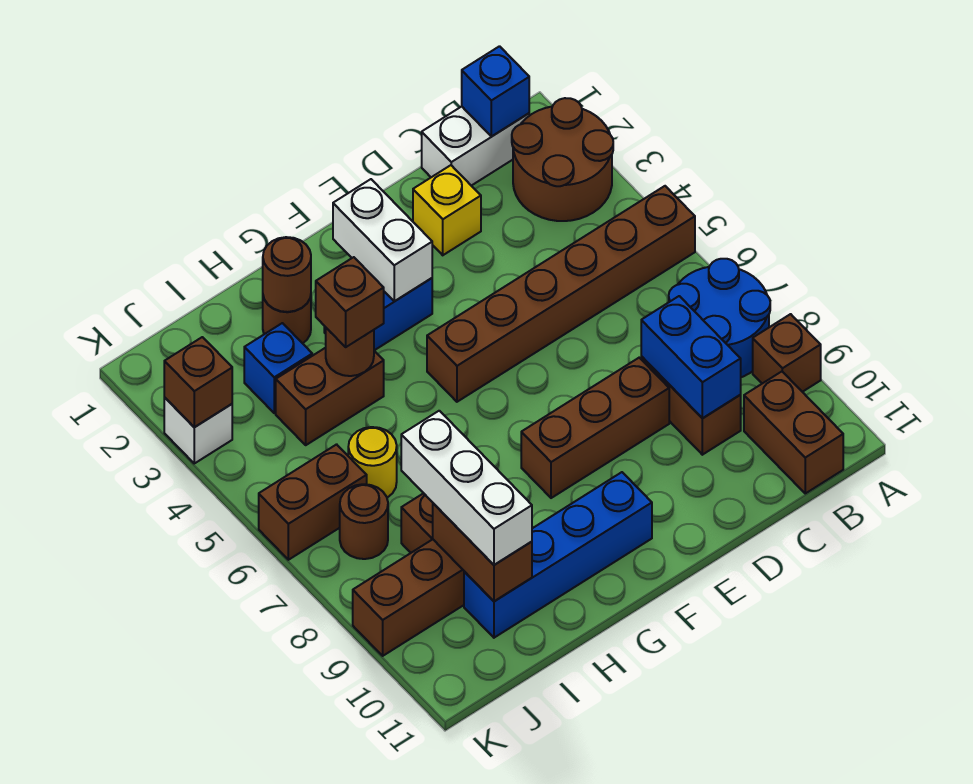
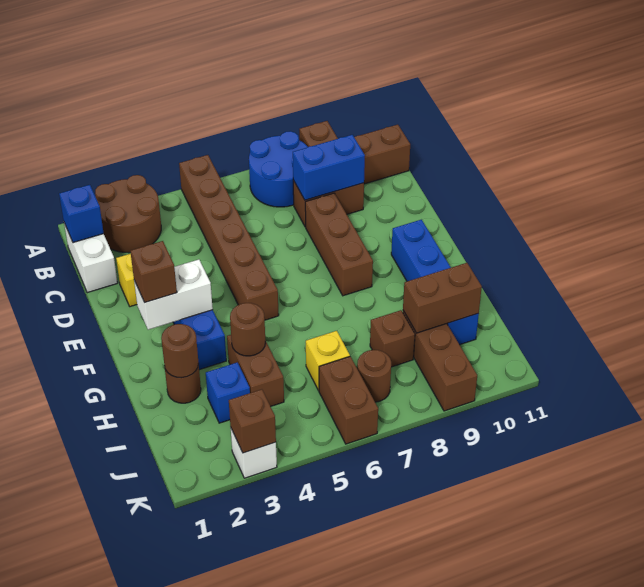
brown brick H4 level 3 -> brown brick F2 level 3
yellow round brick I6 level 1 -> yellow brick I6 level 1
white brick I8:I10 level 3 -> none

